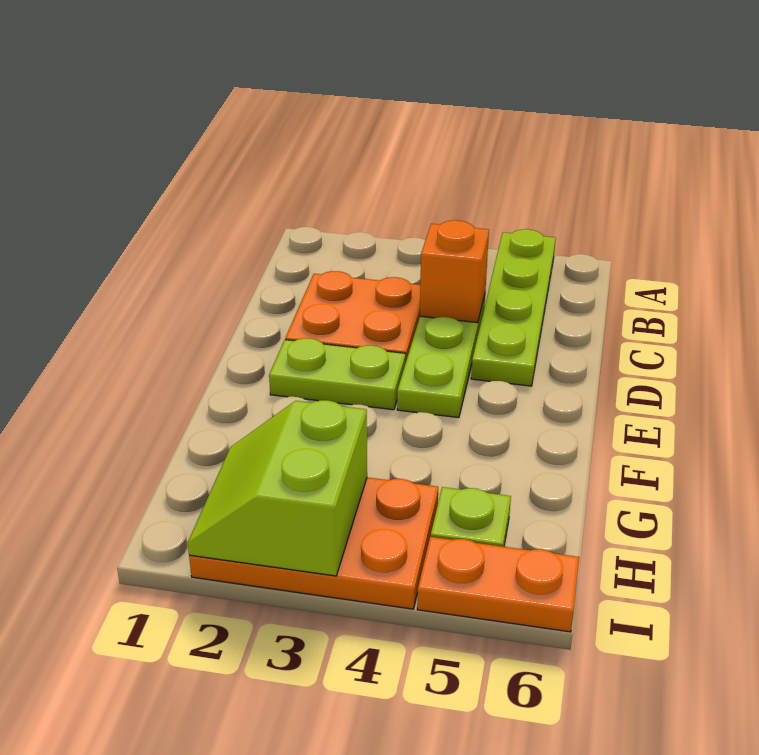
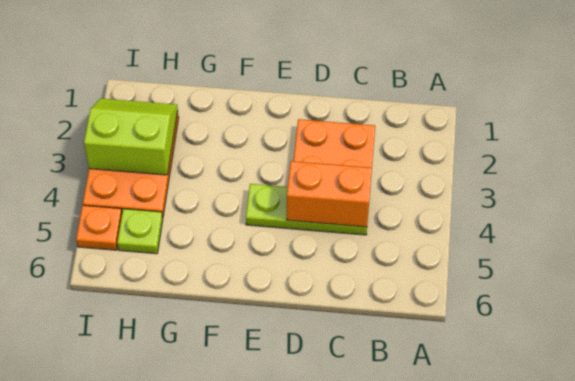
lime plate A5:D5 level 1 -> none
orange brick C4 level 2 -> orange brick C4:D4 level 2
lime plate E2:E3 level 1 -> none
orange plate I5:I6 level 1 -> orange plate I5 level 1

